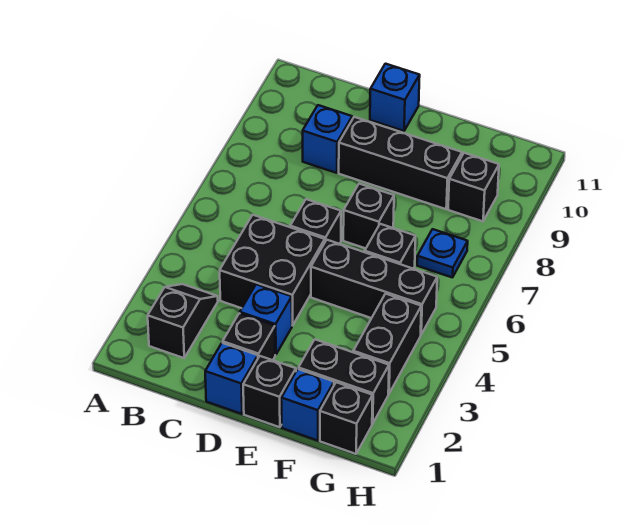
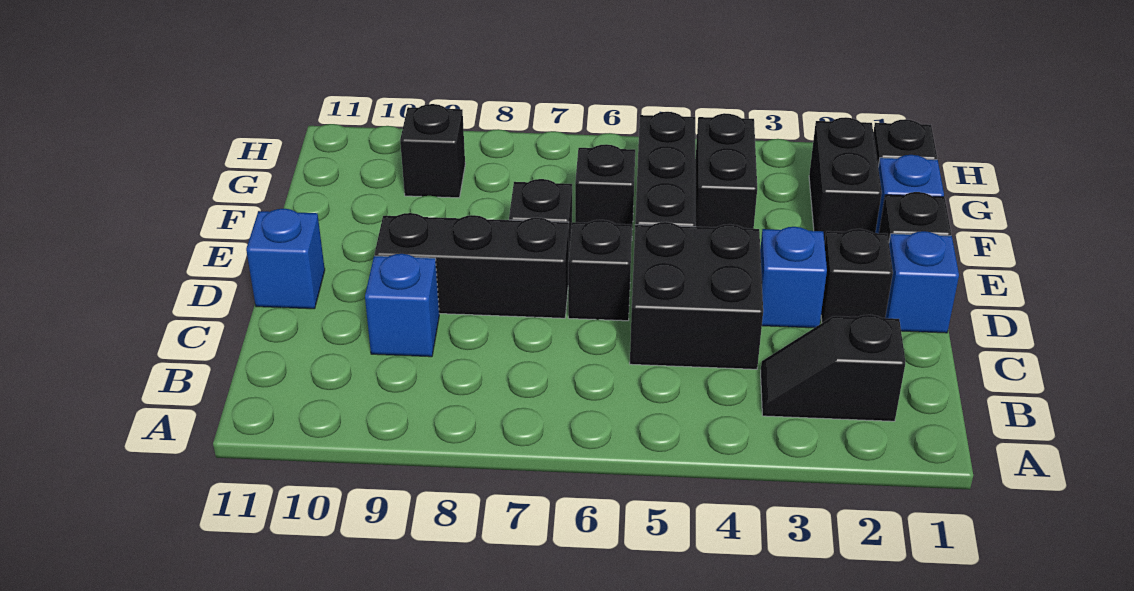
black brick D9:F9 level 1 -> black brick D7:D9 level 1
black brick G3:G4 level 1 -> black brick F4:G4 level 1
blue plate G7 level 1 -> none

